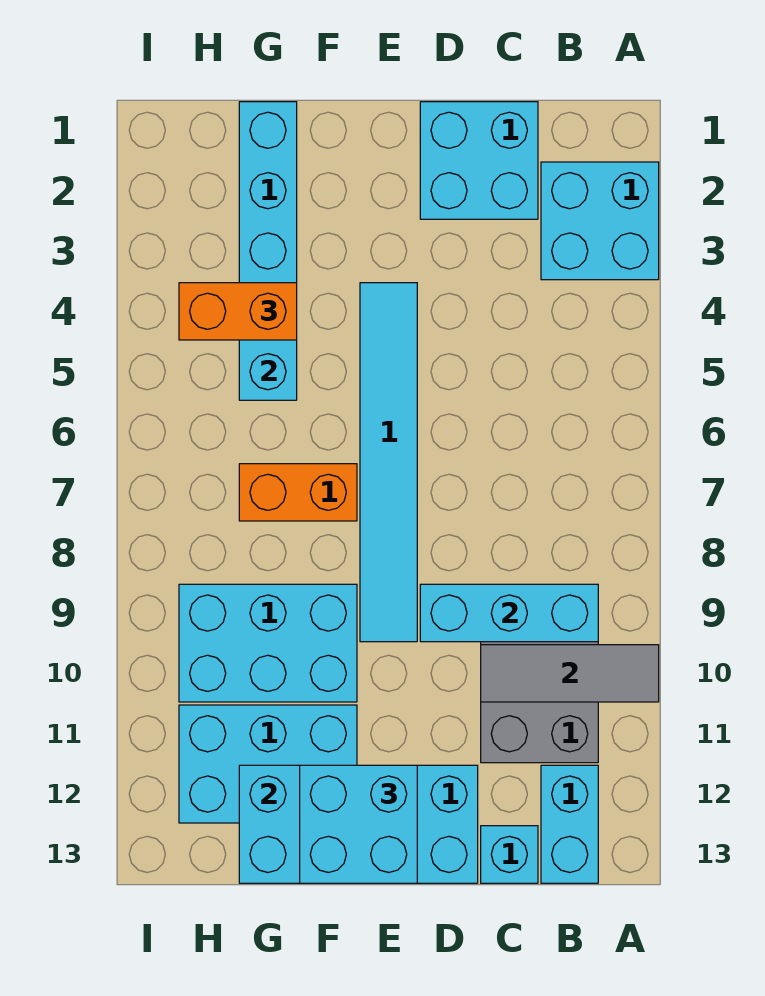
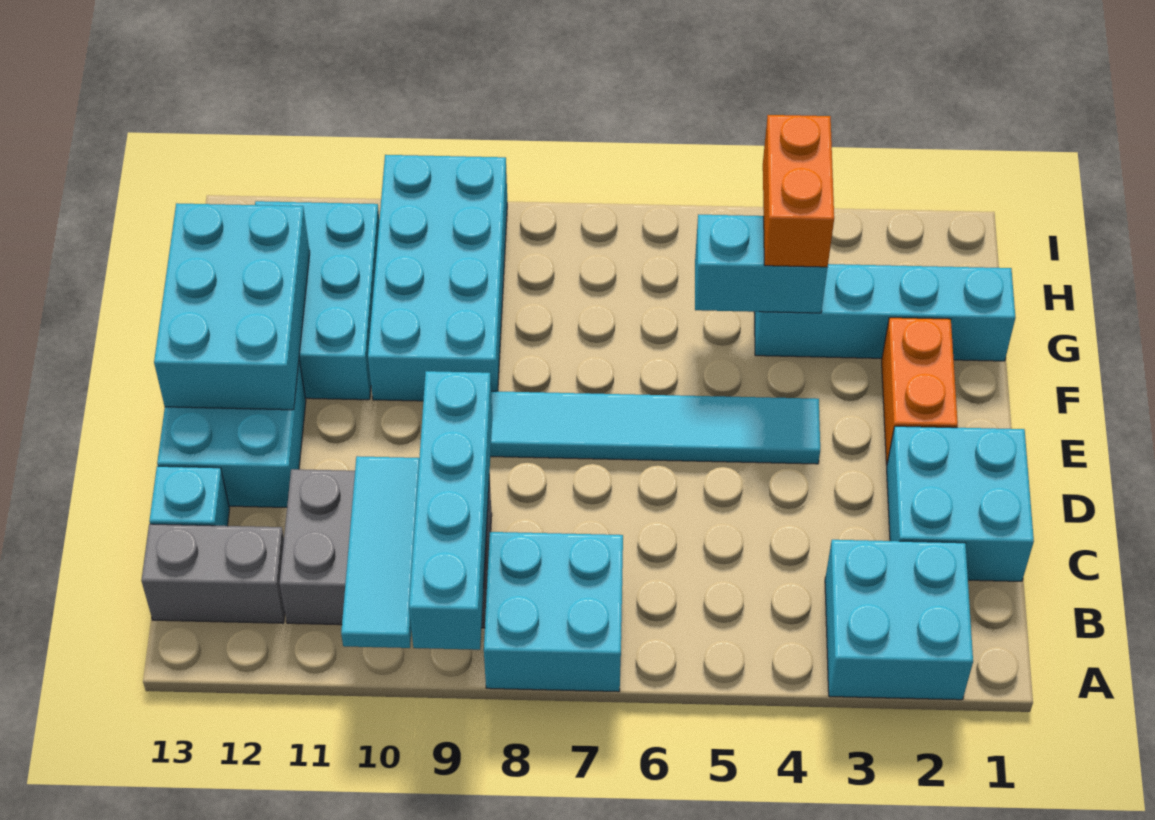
grey tile A10:C10 level 2 -> cyan tile A10:C10 level 2
cyan brick B9:D9 level 2 -> cyan brick A9:D9 level 2
cyan brick B12:B13 level 1 -> grey brick B12:B13 level 1
cyan brick E12:F13 level 3 -> cyan brick A7:B8 level 1
orange brick F7:G7 level 1 -> orange brick E2:F2 level 1
cyan brick F9:H10 level 1 -> cyan brick F9:I10 level 1

